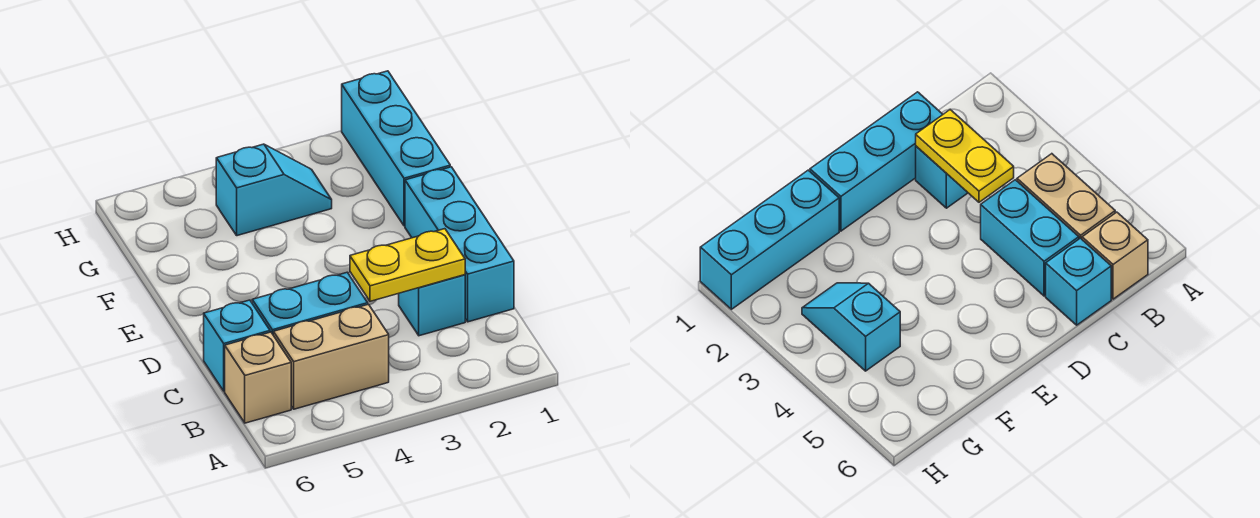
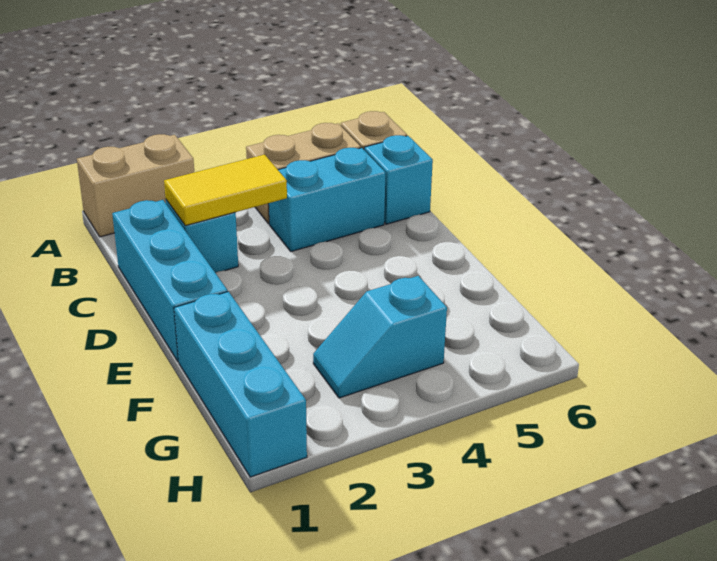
none -> tan brick A1:A2 level 1
yellow plate C2:C3 level 2 -> yellow tile C2:C3 level 2

